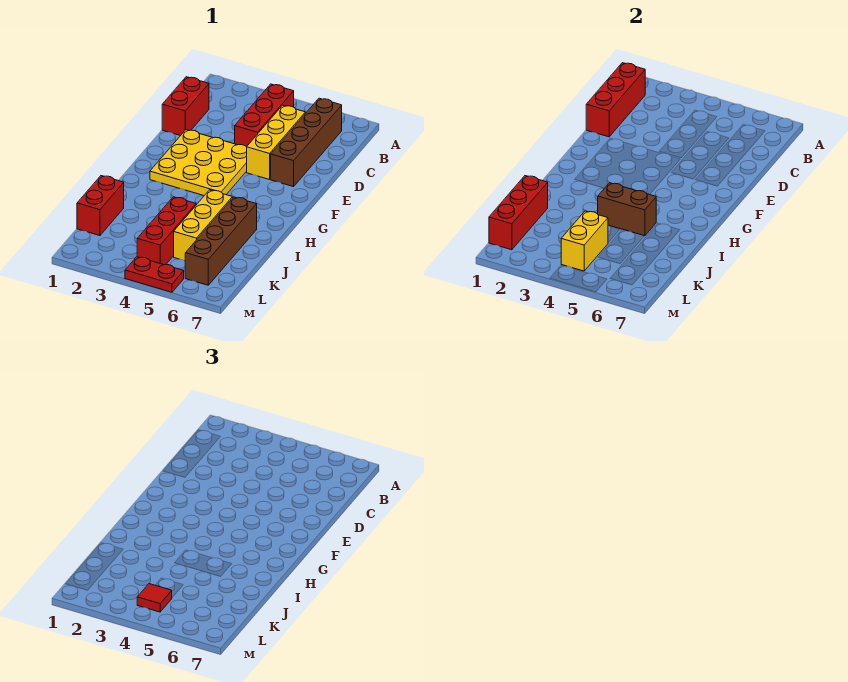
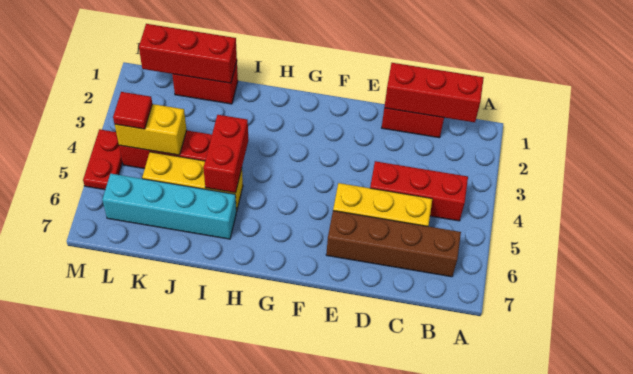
yellow plate E2:G4 level 1 -> none
brown brick I4:I5 level 2 -> red brick I4:I5 level 2
brown brick I6:L6 level 1 -> cyan brick I6:L6 level 1

